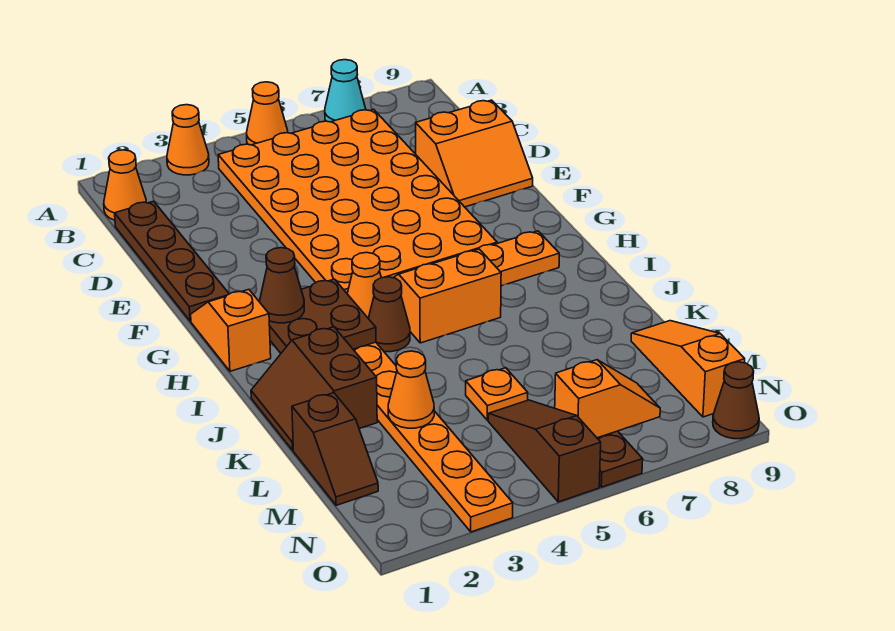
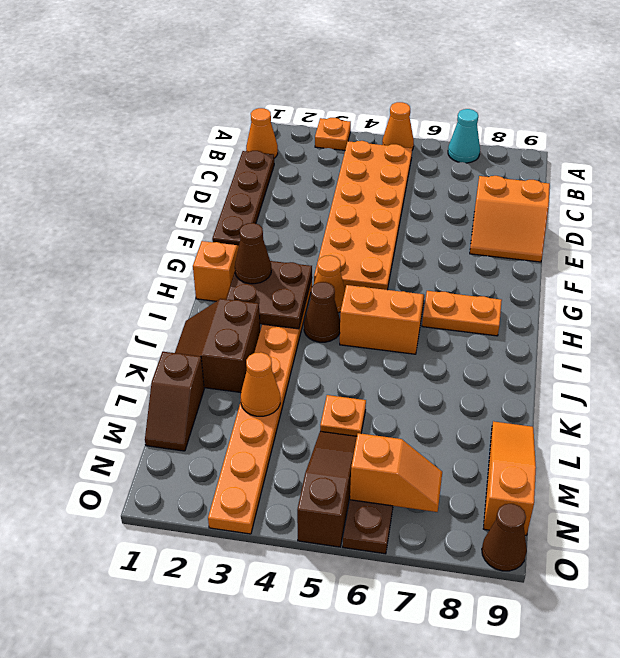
orange cone A3 level 1 -> orange plate A3 level 1
orange plate B4:G7 level 1 -> orange plate B4:G5 level 1

